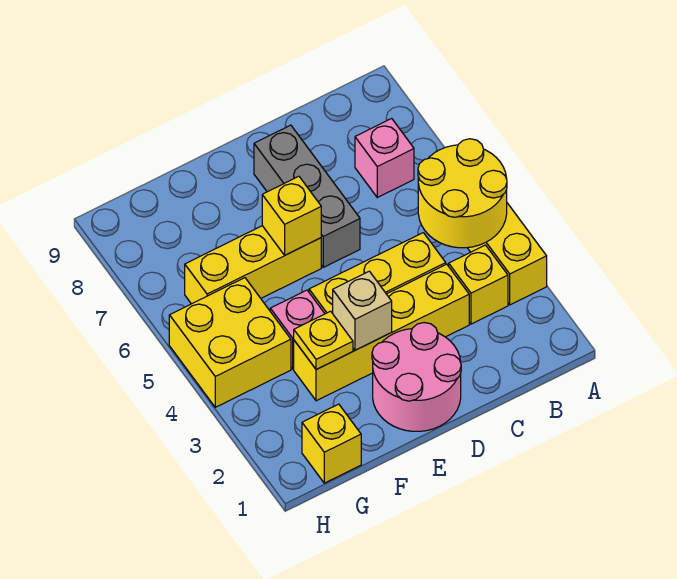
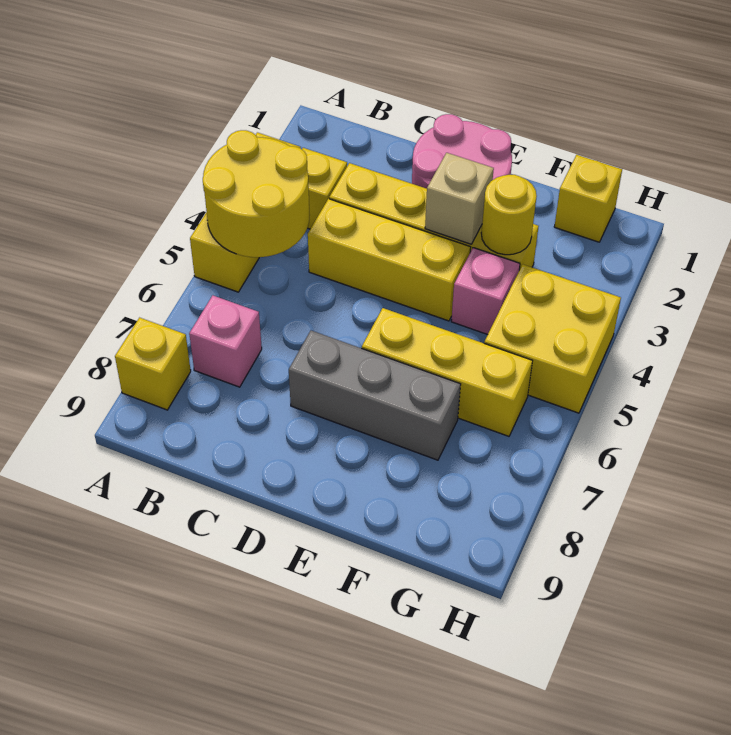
grey brick D6:D8 level 1 -> grey brick D7:F7 level 1
yellow brick E6 level 2 -> yellow brick A8 level 1
yellow plate F3 level 2 -> yellow round brick F3 level 2

